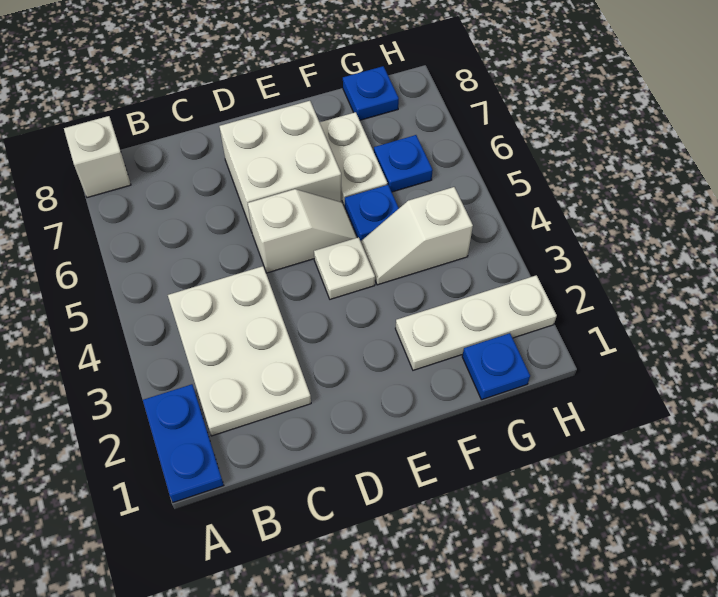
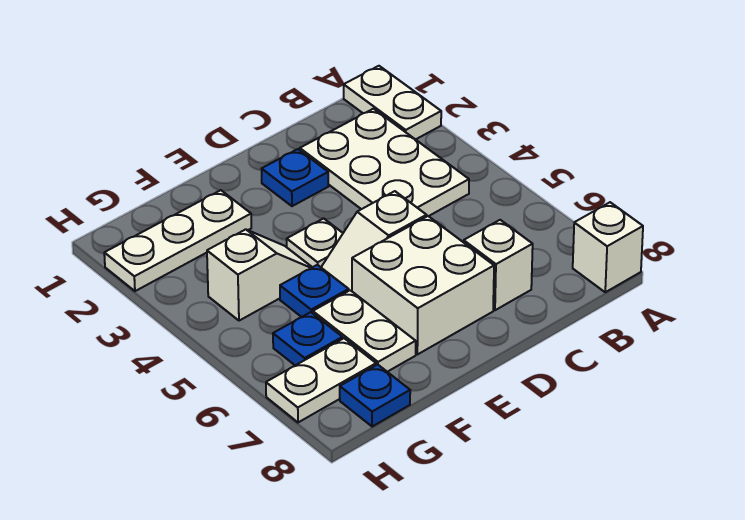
blue plate A1:A2 level 1 -> white plate A1:A2 level 1
none -> white brick C7 level 1
blue plate G1 level 1 -> blue plate D2 level 1
none -> white plate G7:H7 level 1

